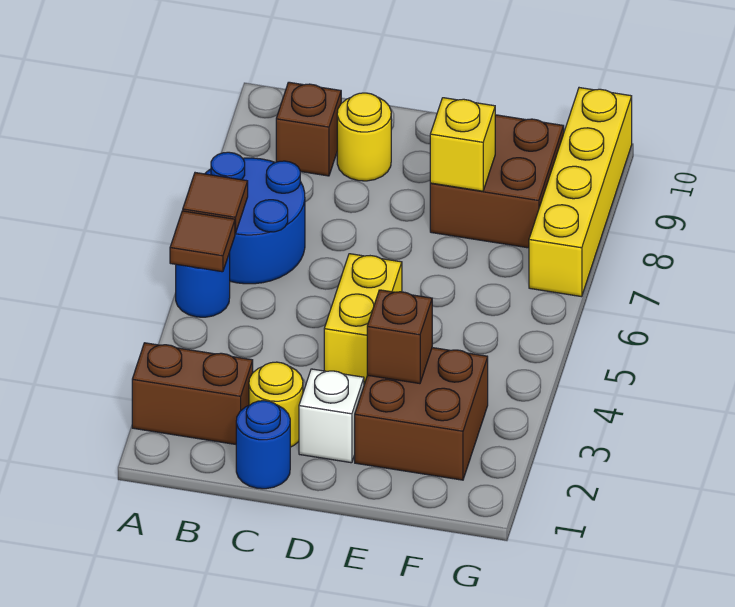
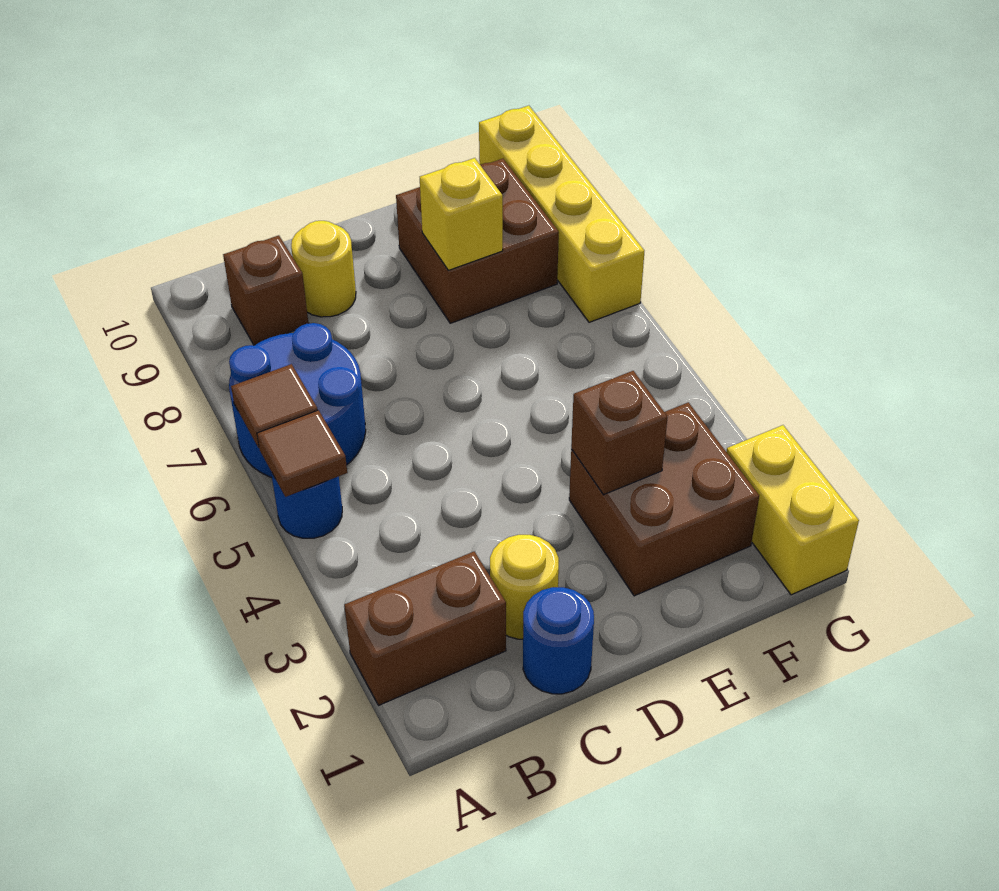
white brick D2 level 1 -> none
yellow brick D4:D5 level 1 -> yellow brick G1:G2 level 1

